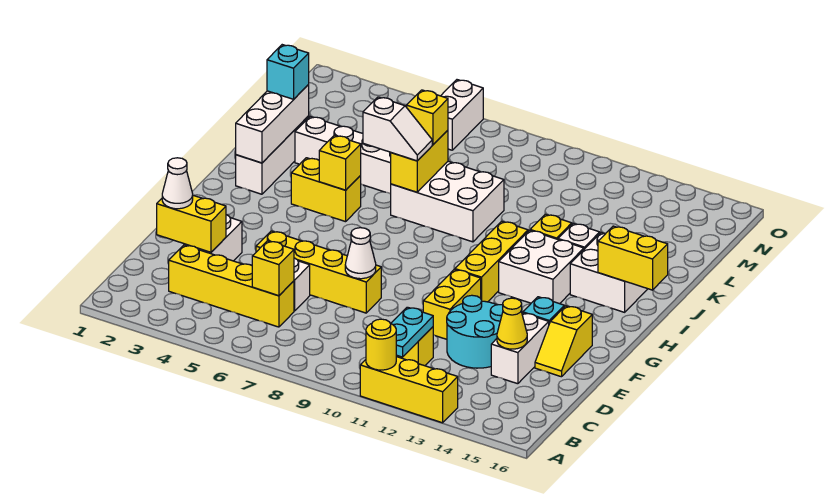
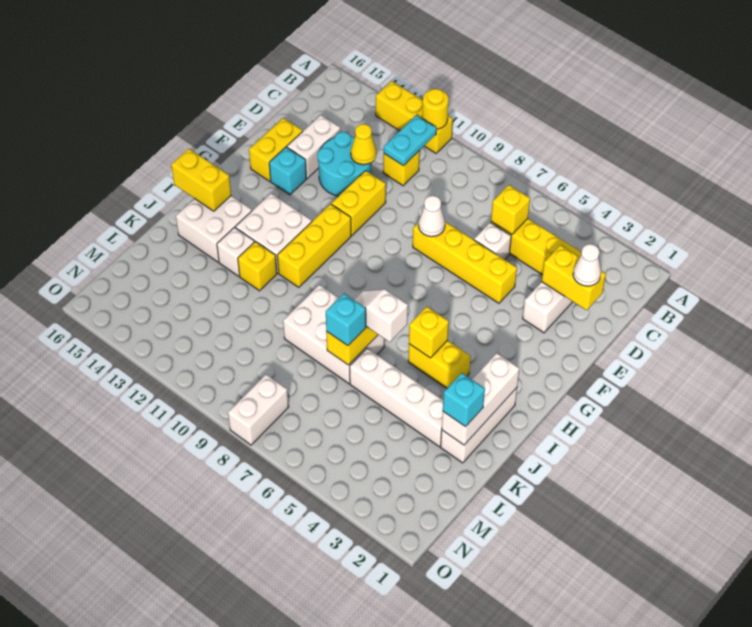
yellow cone D14 level 2 -> yellow cone D12 level 2
yellow slope E15:F15 level 1 top F -> yellow brick E15:F15 level 1
yellow brick K7 level 3 -> cyan brick K7 level 3
white brick N6:O6 level 1 -> white brick N8:O8 level 1

